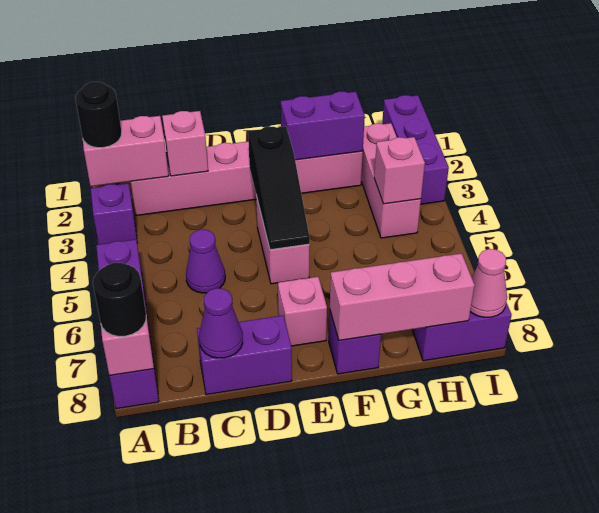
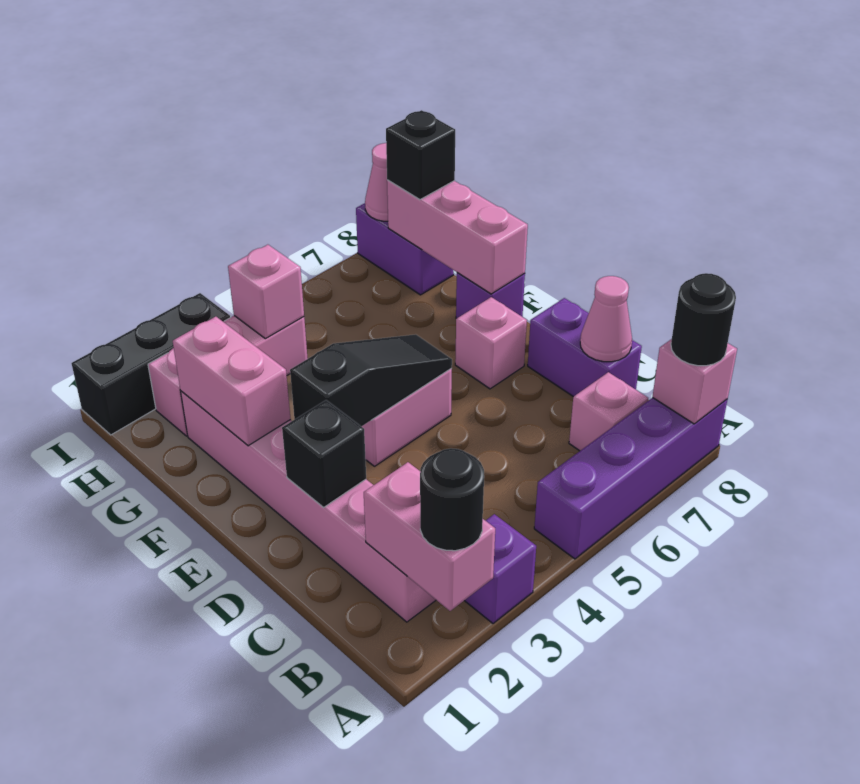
pink brick C2 level 2 -> pink brick B7 level 1
purple cone C5 level 1 -> none
purple cone C8 level 2 -> pink cone C8 level 2
none -> black brick D2 level 2
purple brick F2:G2 level 2 -> pink brick F2:G2 level 2
none -> black brick H8 level 3
purple brick I1:I3 level 1 -> black brick I1:I3 level 1

